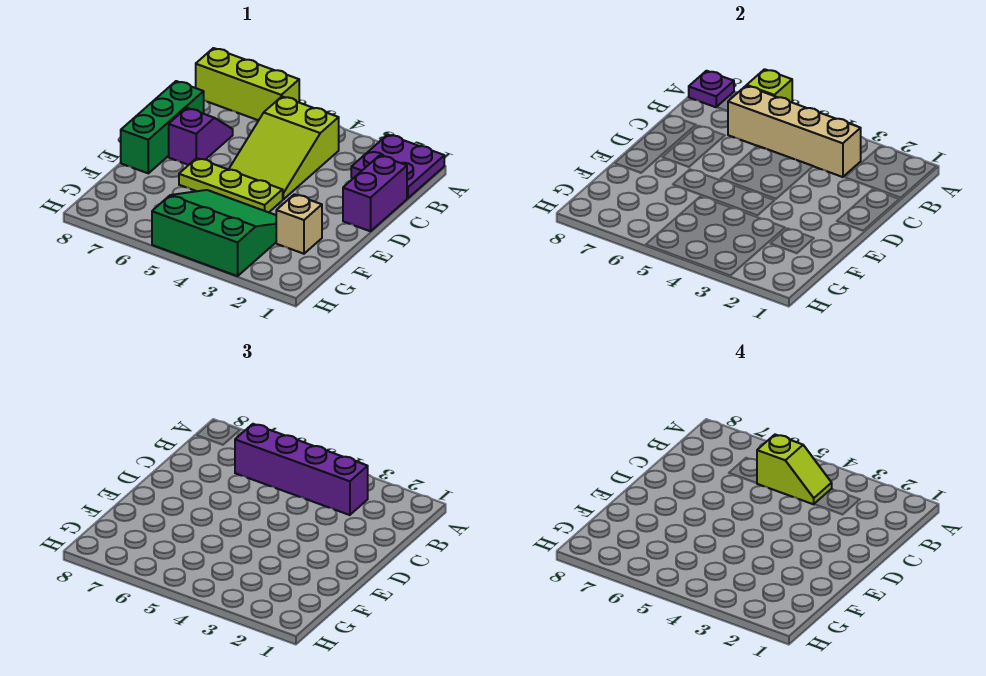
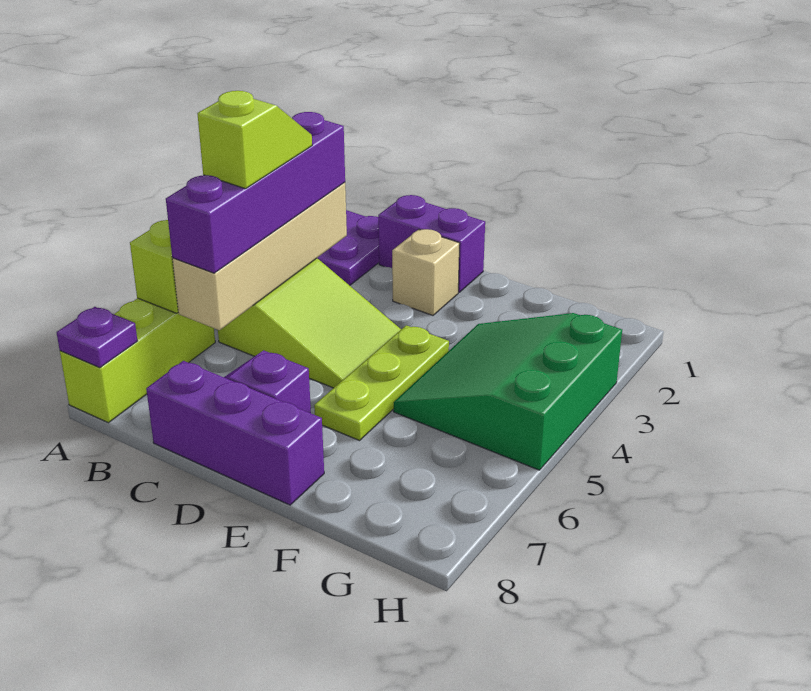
green brick C8:E8 level 1 -> purple brick C8:E8 level 1
tan brick F2 level 1 -> tan brick D2 level 1

